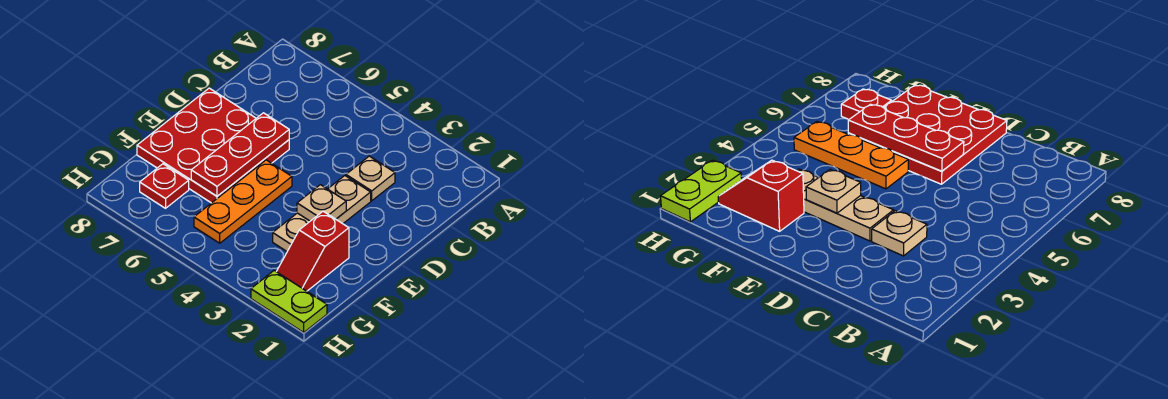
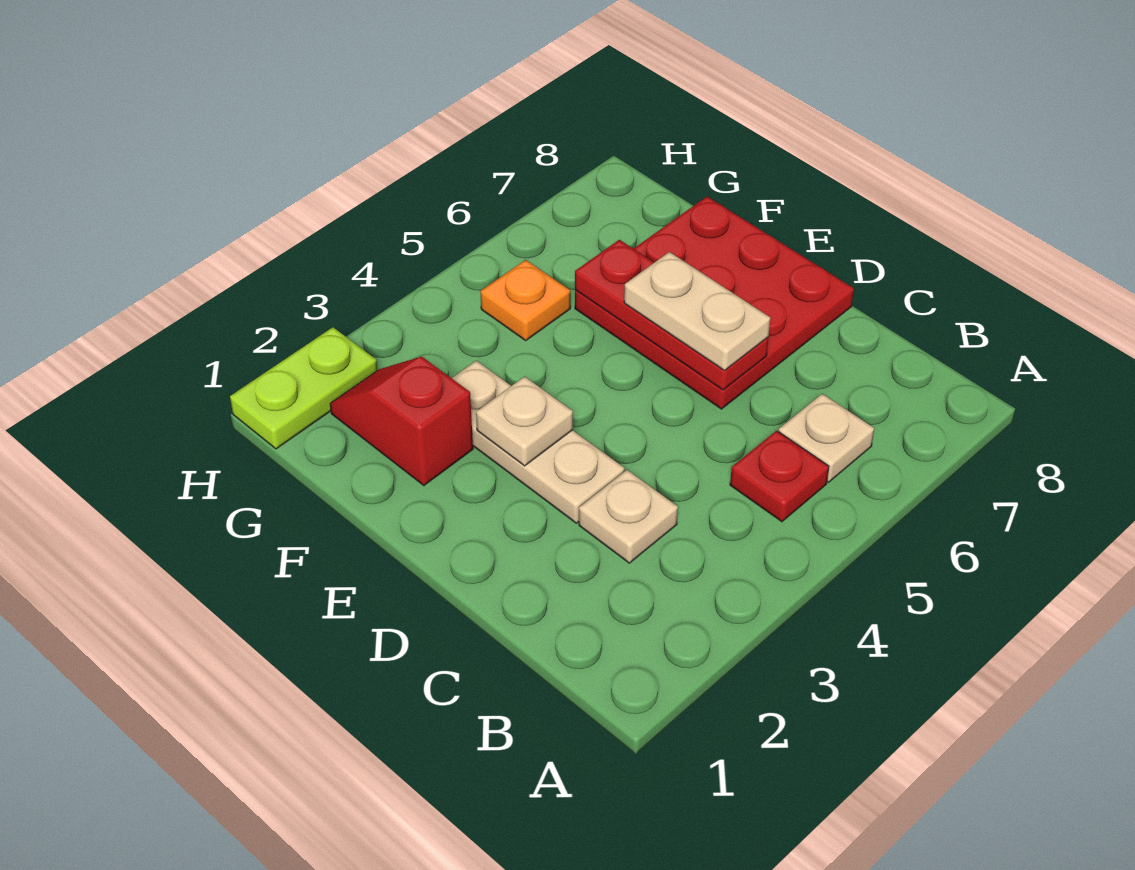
none -> tan plate B6 level 1
none -> tan plate D6:E6 level 3
orange plate E5:G5 level 1 -> orange plate G5 level 1
red plate G7 level 1 -> red plate B5 level 1

